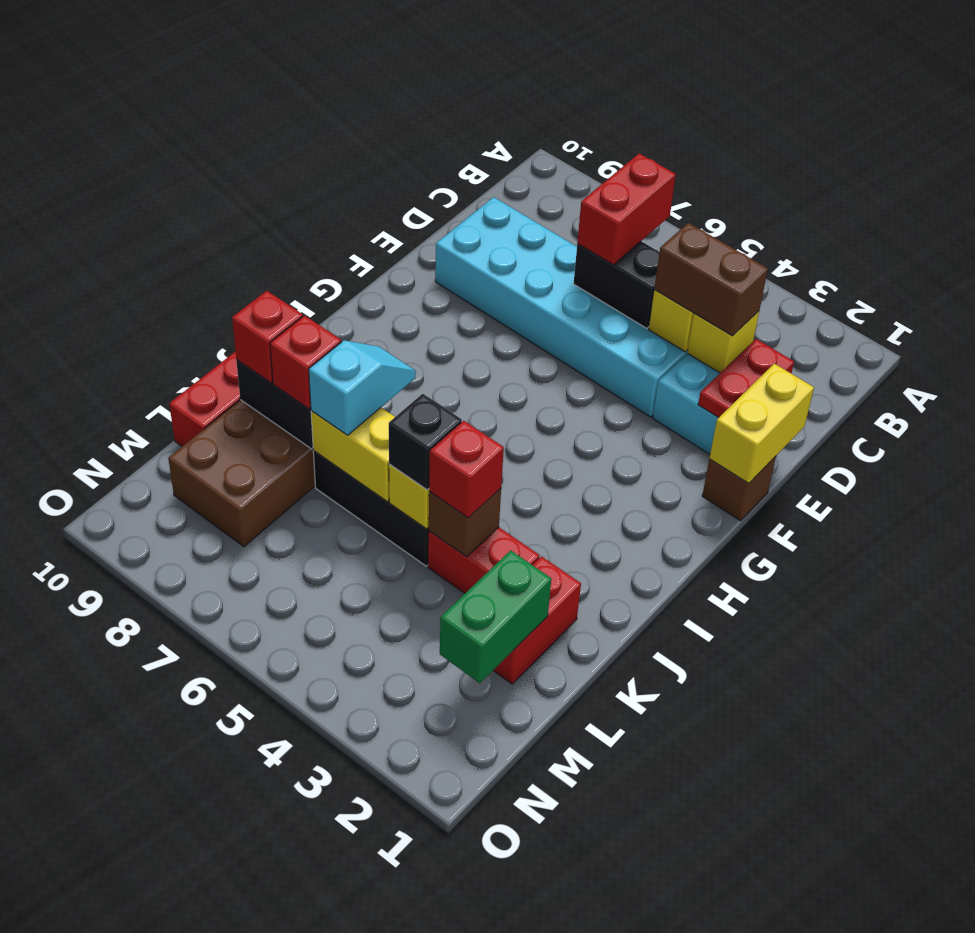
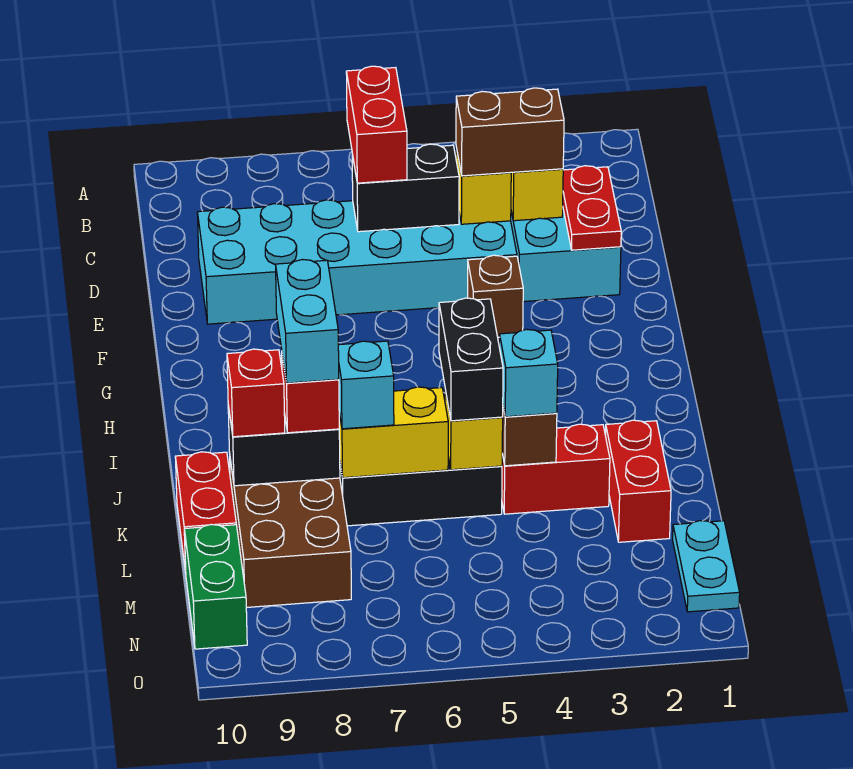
yellow brick E1:F1 level 2 -> none
brown brick F1 level 1 -> brown brick F4 level 1
none -> cyan brick J8:K8 level 4
red brick K4 level 3 -> cyan brick K4 level 3
black brick K5 level 3 -> black brick J5:K5 level 3
green brick L2:M2 level 2 -> green brick M10:N10 level 1
none -> cyan plate M1:N1 level 1

